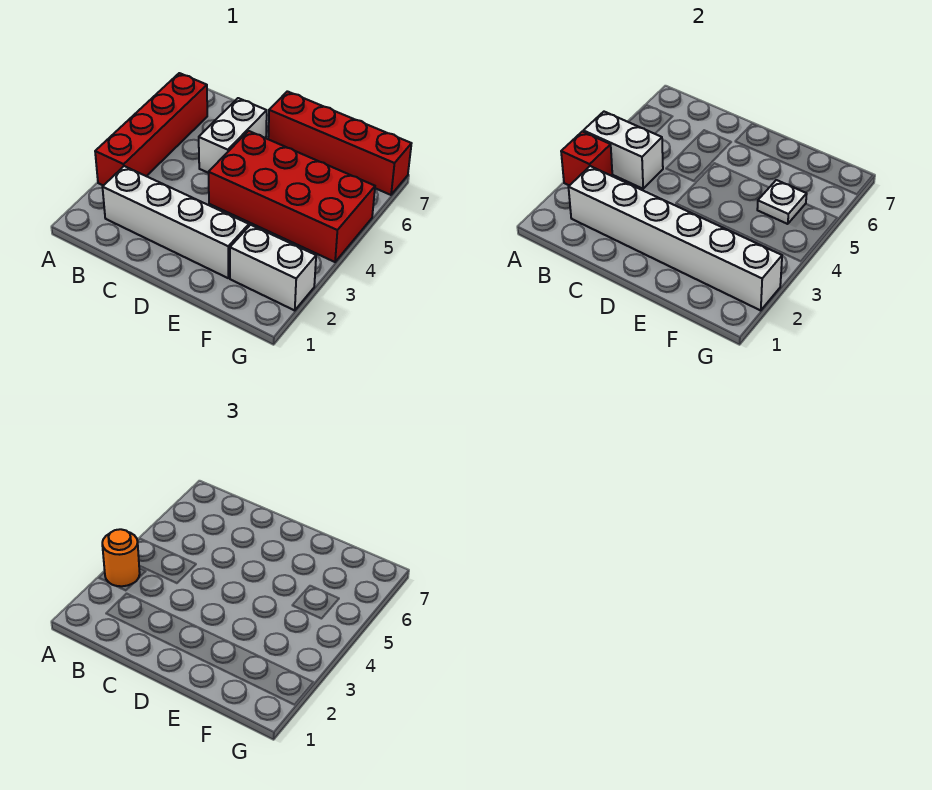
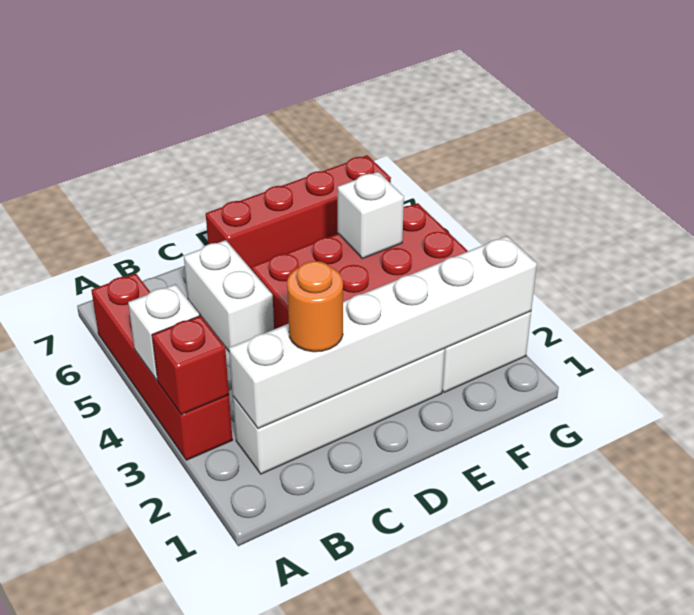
orange round brick A3 level 3 -> orange round brick C2 level 3
white brick A4:B4 level 2 -> white brick A4 level 2
white plate F5 level 2 -> white brick F5 level 2

